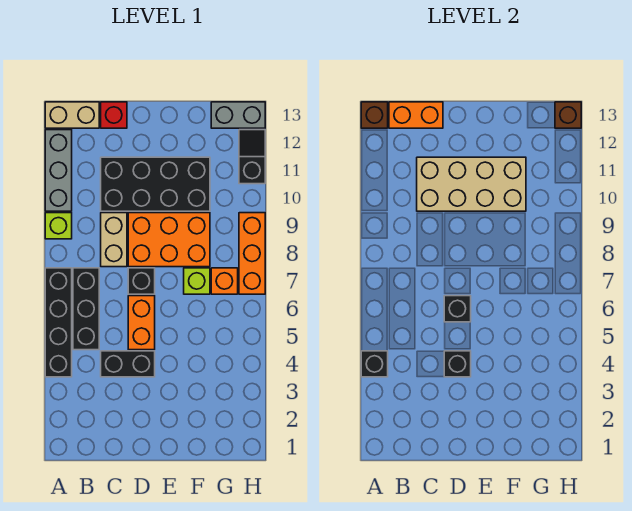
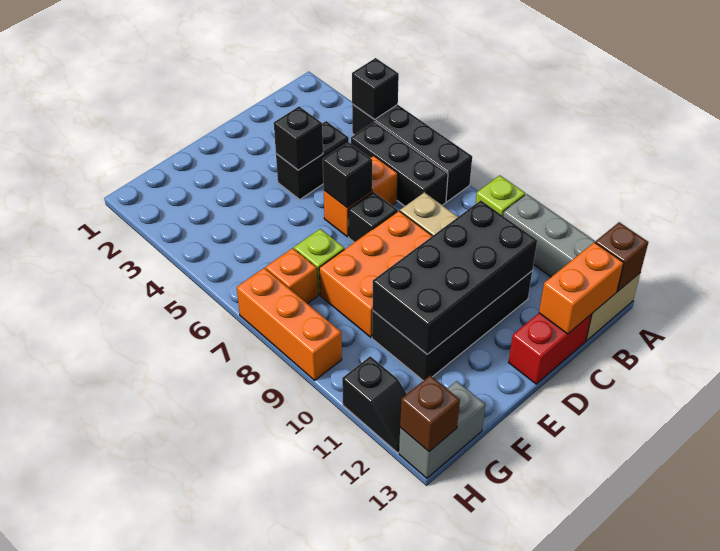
tan brick C10:F11 level 2 -> black brick C10:F11 level 2
red brick C13 level 1 -> red brick C13:D13 level 1
orange brick D5:D6 level 1 -> orange brick C6:D6 level 1

